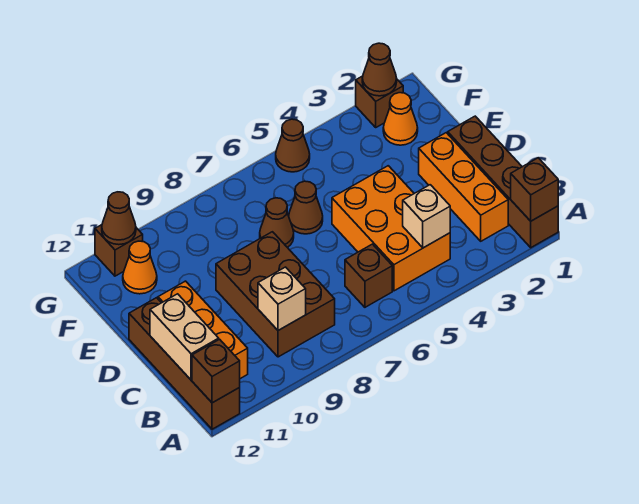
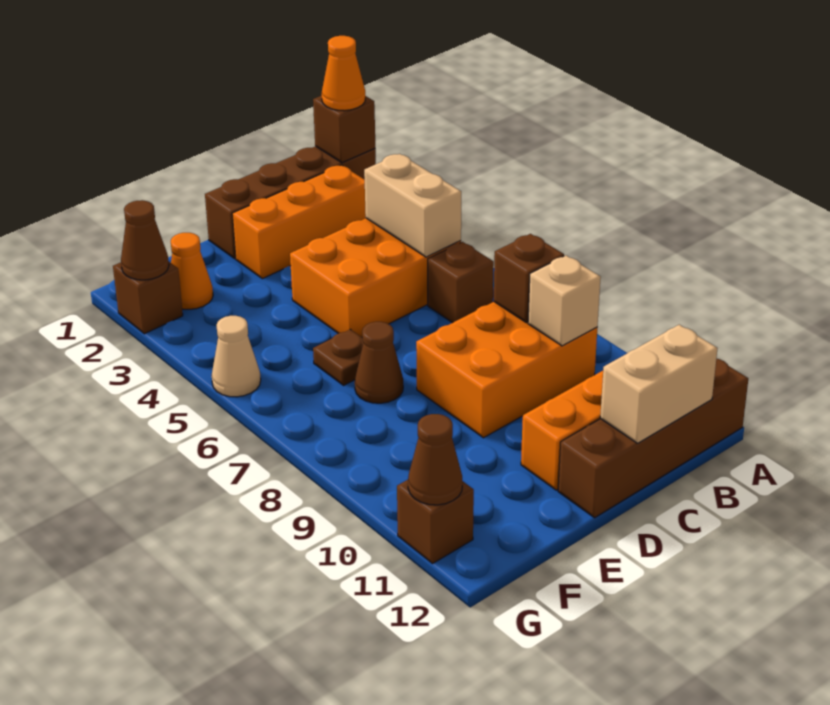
brown brick A12 level 2 -> brown brick B8 level 2
tan brick B4 level 2 -> tan brick B4:B5 level 2
brown brick B8:D9 level 1 -> orange brick B8:D9 level 1
brown cone E6 level 1 -> brown plate E6 level 1
orange cone F11 level 1 -> orange cone A1 level 3
brown cone G5 level 1 -> tan cone G5 level 1

